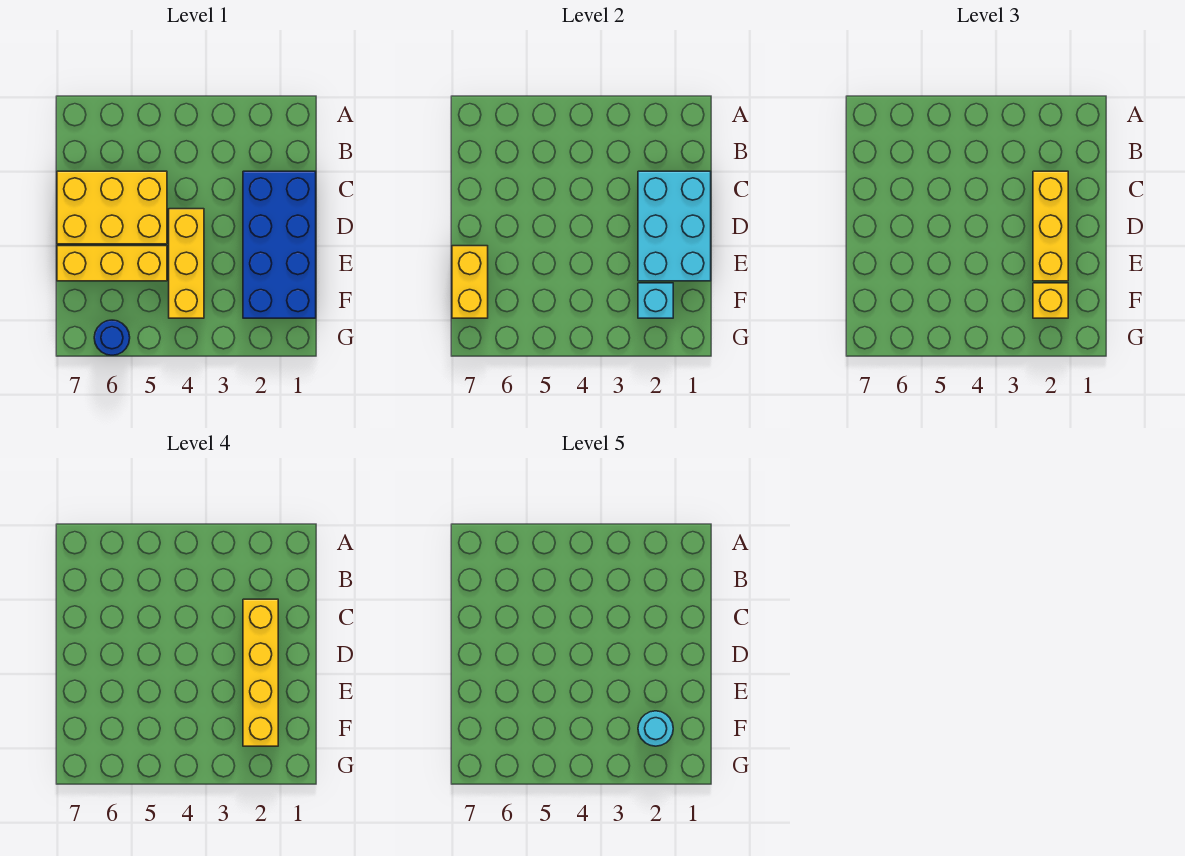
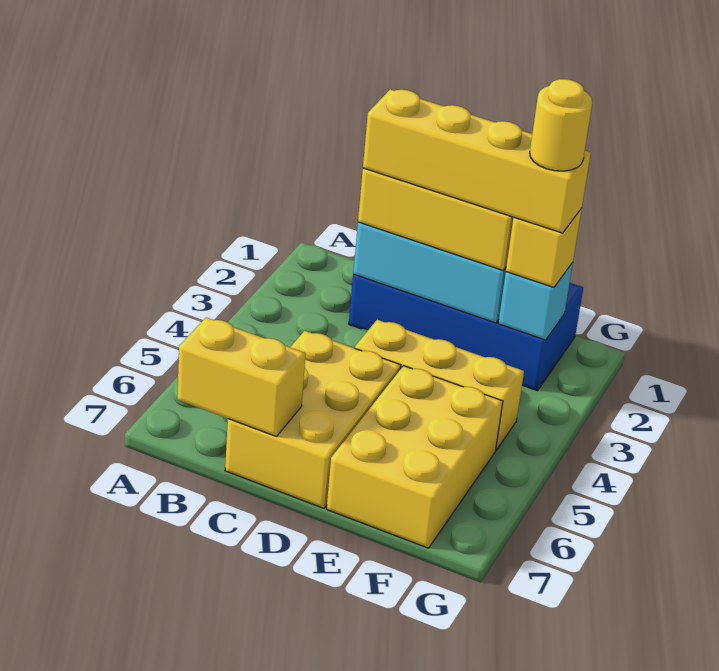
yellow brick E5:E7 level 1 -> yellow brick E5:F7 level 1
yellow brick E7:F7 level 2 -> yellow brick B7:C7 level 2
cyan round brick F2 level 5 -> yellow round brick F2 level 5
blue round brick G6 level 1 -> none

